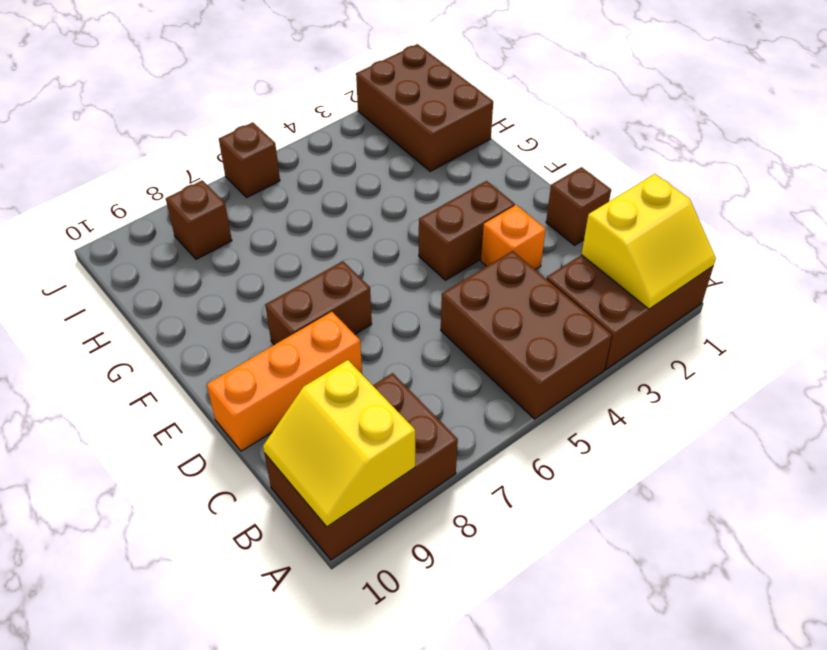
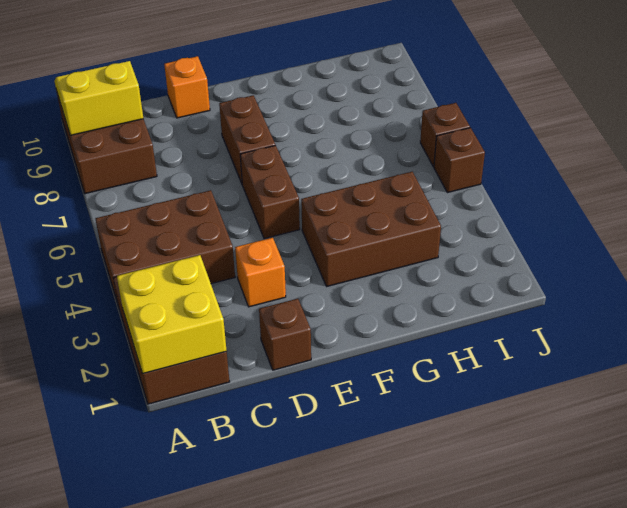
yellow slope A1:B2 level 2 top B -> yellow brick A1:B2 level 2
orange brick D8:D10 level 1 -> orange brick D10 level 1
brown brick E3:E4 level 1 -> brown brick E5:E6 level 1
brown brick H1:J2 level 1 -> brown brick F3:H4 level 1
brown brick I8 level 1 -> brown brick J5 level 1

